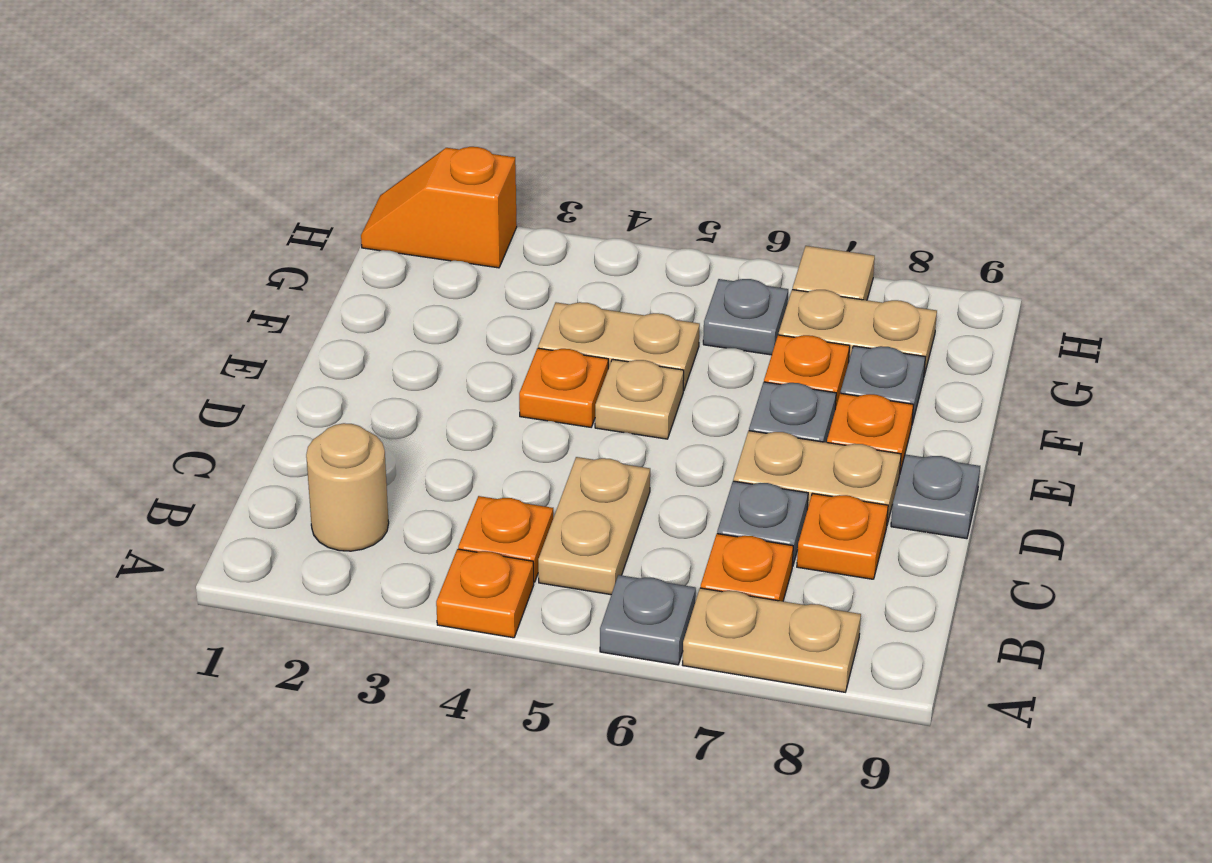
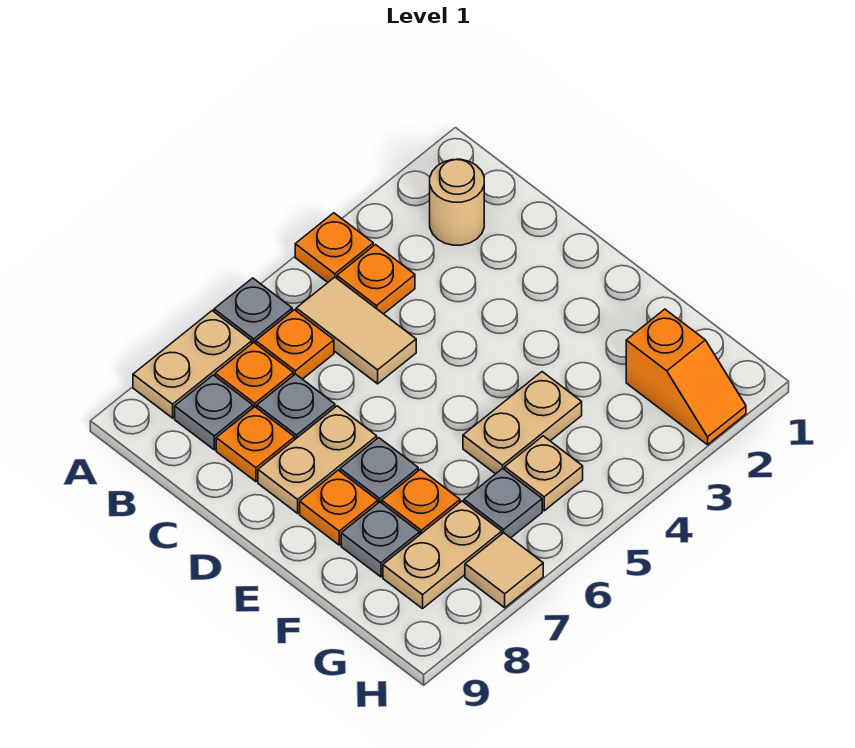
tan plate B5:C5 level 1 -> tan tile B5:C5 level 1
grey plate D9 level 1 -> grey plate B8 level 1
orange plate E4 level 1 -> orange plate B6 level 1
tan plate E5 level 1 -> tan plate G5 level 1
orange slope H1:H2 level 1 top 2 -> orange slope G2:H2 level 1 top G

